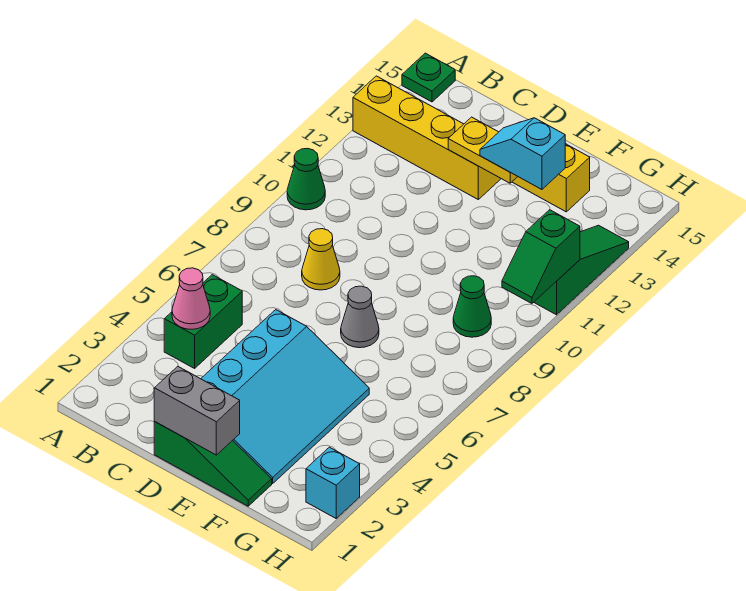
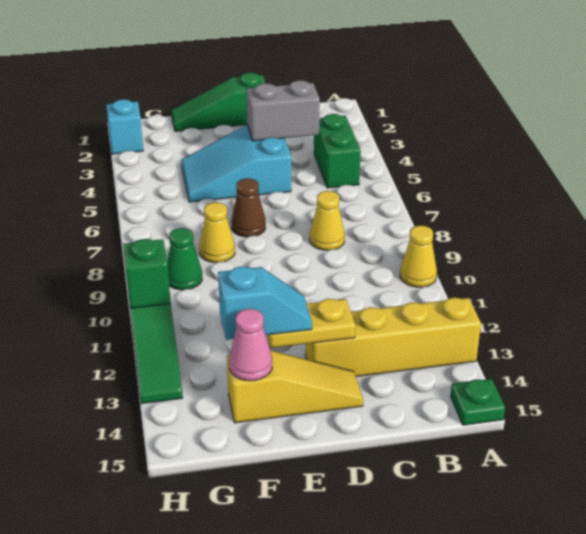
green cone A10 level 1 -> yellow cone A10 level 1
pink cone B4 level 2 -> pink cone F14 level 2
grey brick D1:E1 level 2 -> grey brick C4:D4 level 2
cyan slope D2:F5 level 1 top D -> cyan slope D4:F5 level 1 top D
grey cone E7 level 1 -> brown cone E7 level 1
none -> yellow cone F8 level 1

